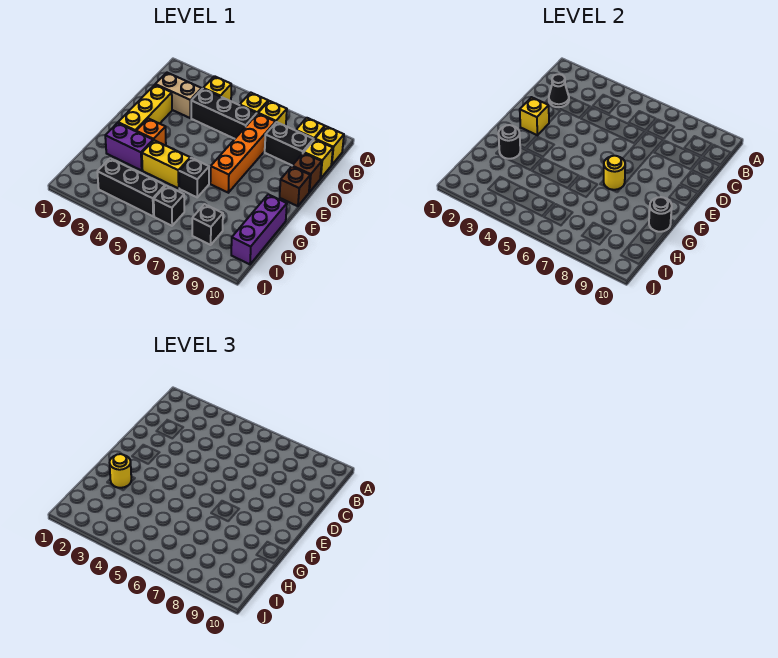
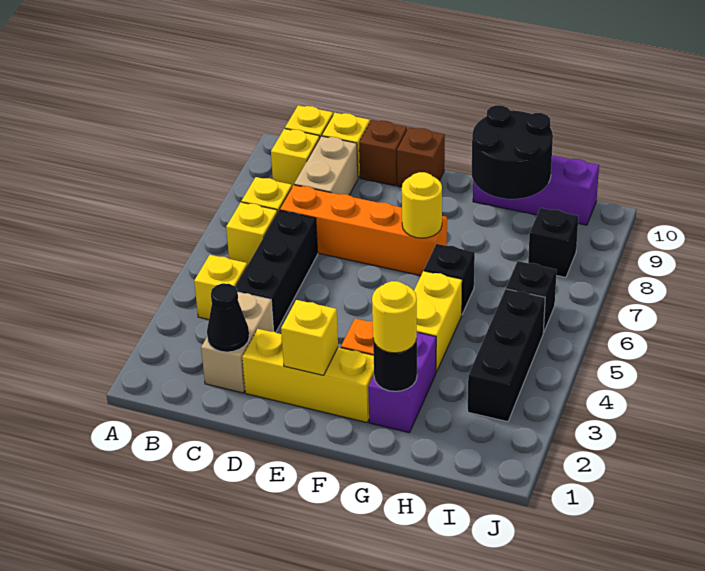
black brick C8:C9 level 1 -> tan brick C8:C9 level 1
black round brick G10 level 2 -> black round brick G9:H10 level 2

